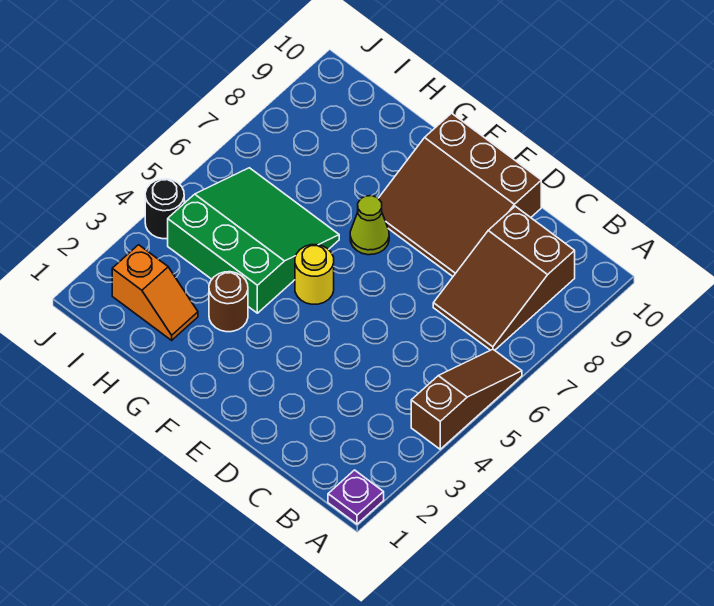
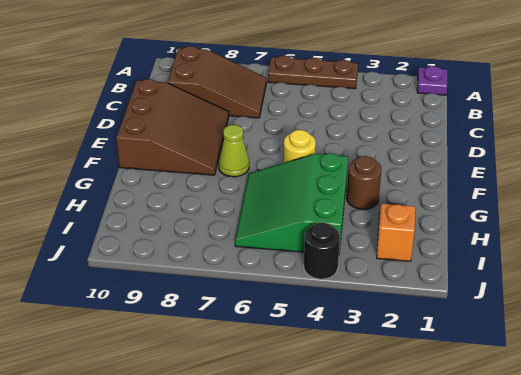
brown slope A4:A6 level 1 top 4 -> brown plate A4:A6 level 1

